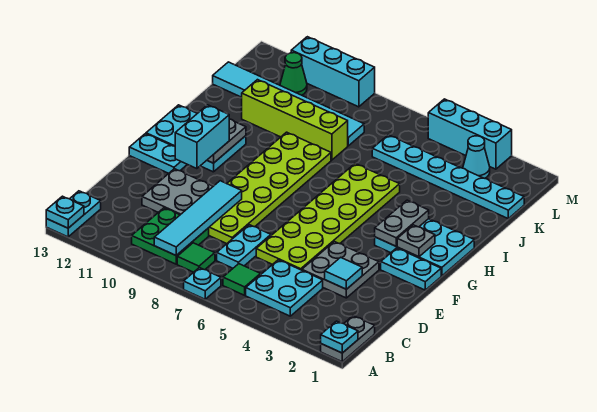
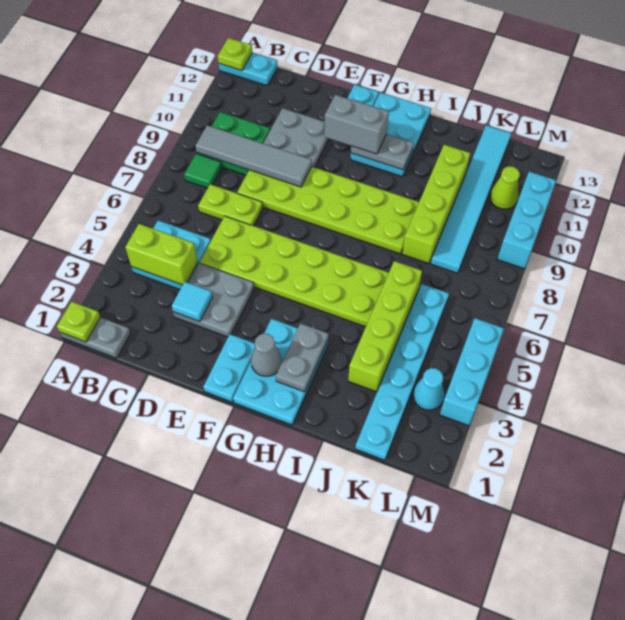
cyan plate A1 level 2 -> lime plate A1 level 2
cyan plate A7 level 1 -> none
cyan plate A13 level 2 -> lime plate A13 level 2
none -> lime brick B4:C4 level 2
green tile B6 level 1 -> none
cyan tile B9:E9 level 2 -> grey tile B9:E9 level 2
cyan plate C7:D7 level 1 -> lime plate C7:D7 level 1
cyan brick F11:G11 level 3 -> grey brick F11:G11 level 3
grey plate G2 level 2 -> grey cone G2 level 2
grey plate G3:H3 level 2 -> grey plate H2:H3 level 2
none -> lime brick J3:J6 level 1
green cone L11 level 1 -> lime cone L11 level 1

